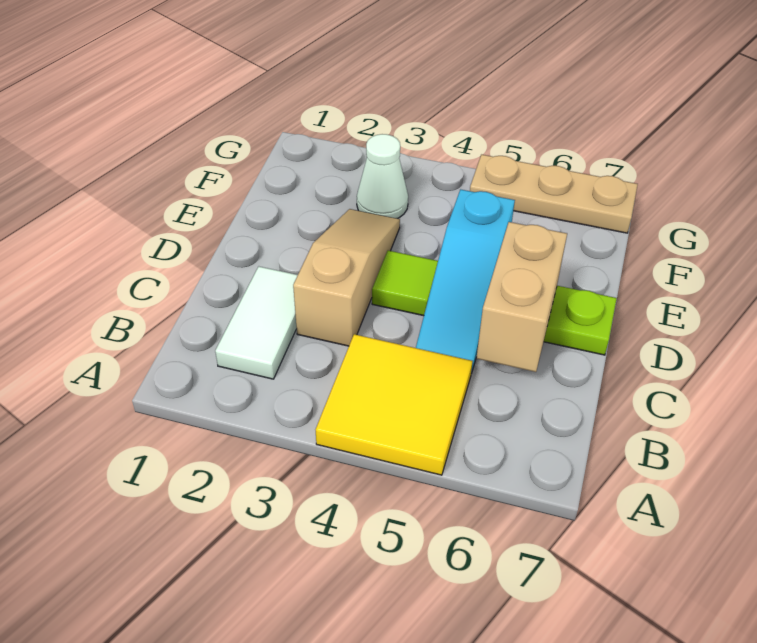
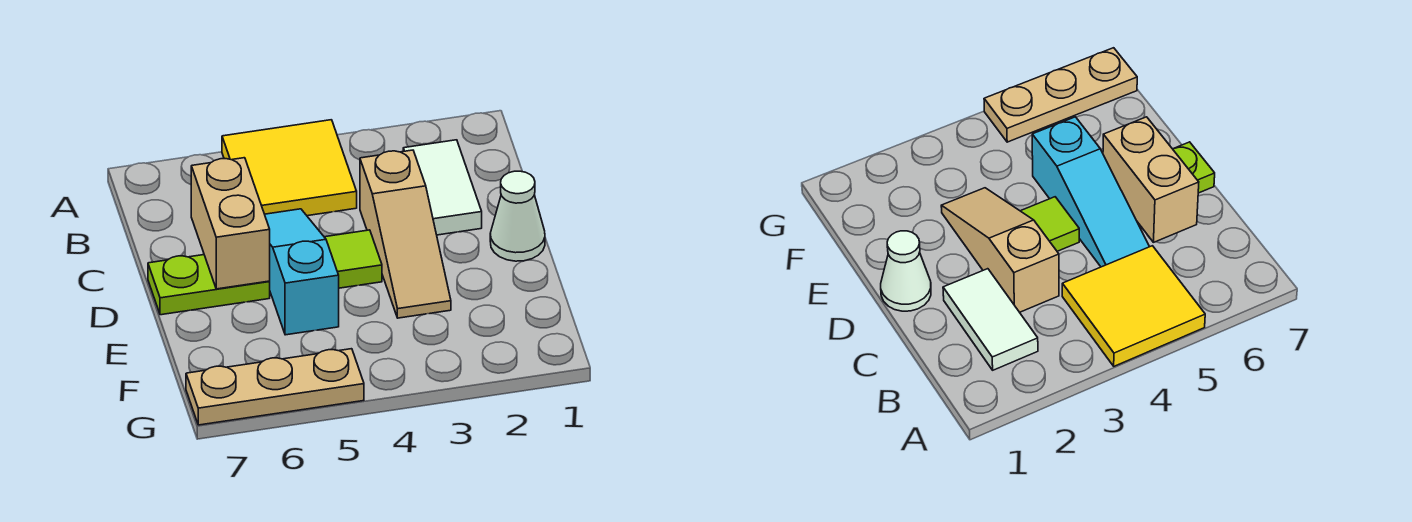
white cone F3 level 1 -> white cone D1 level 1

